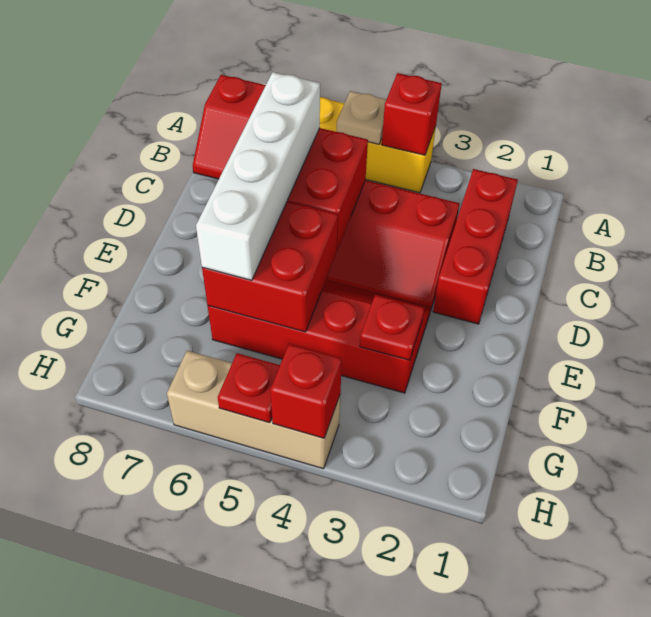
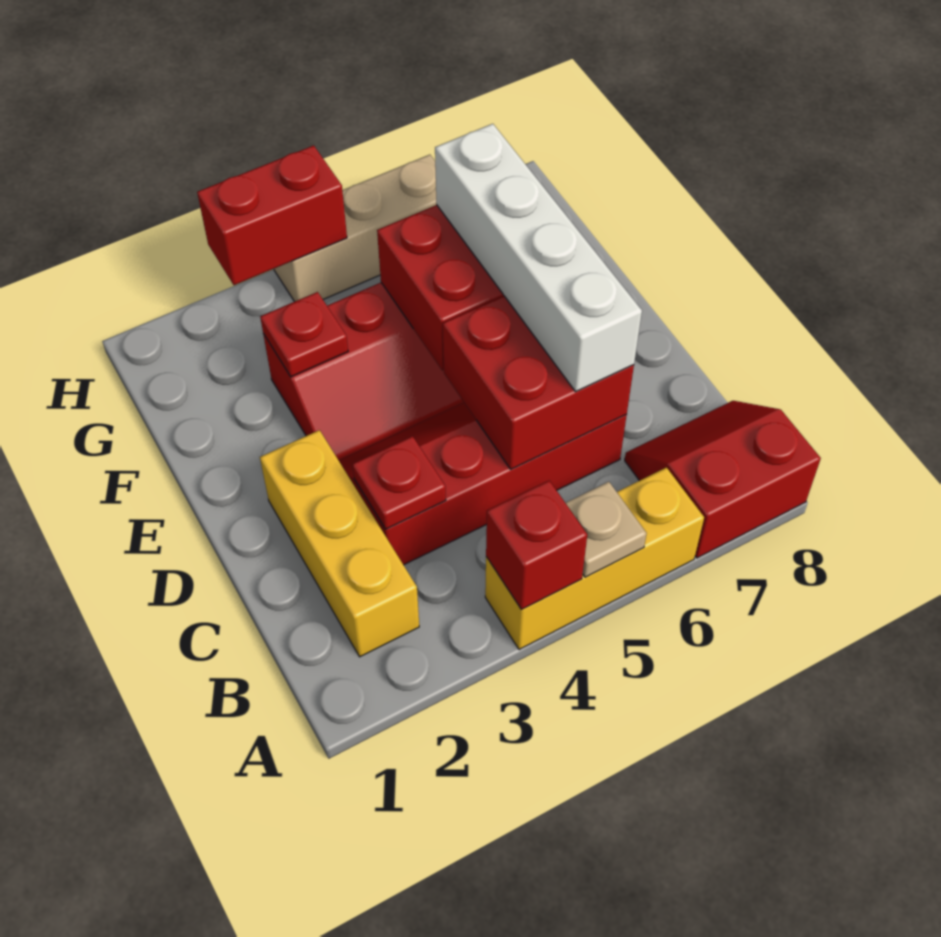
red brick B2:D2 level 1 -> yellow brick B2:D2 level 1
red brick H4 level 2 -> red brick H3:H4 level 2
red plate H5 level 2 -> red plate C3 level 2

